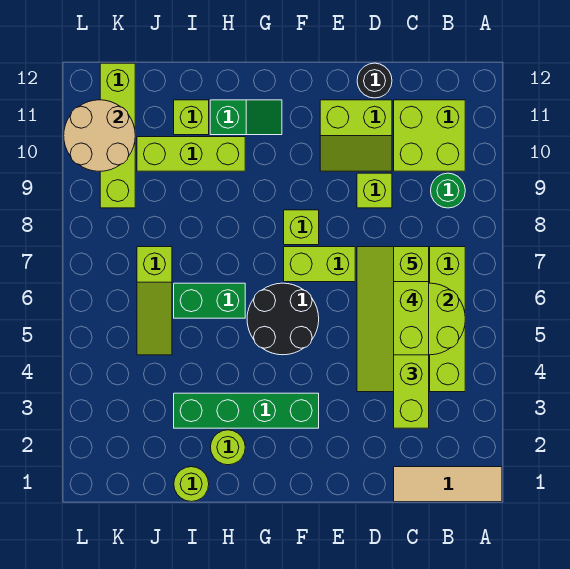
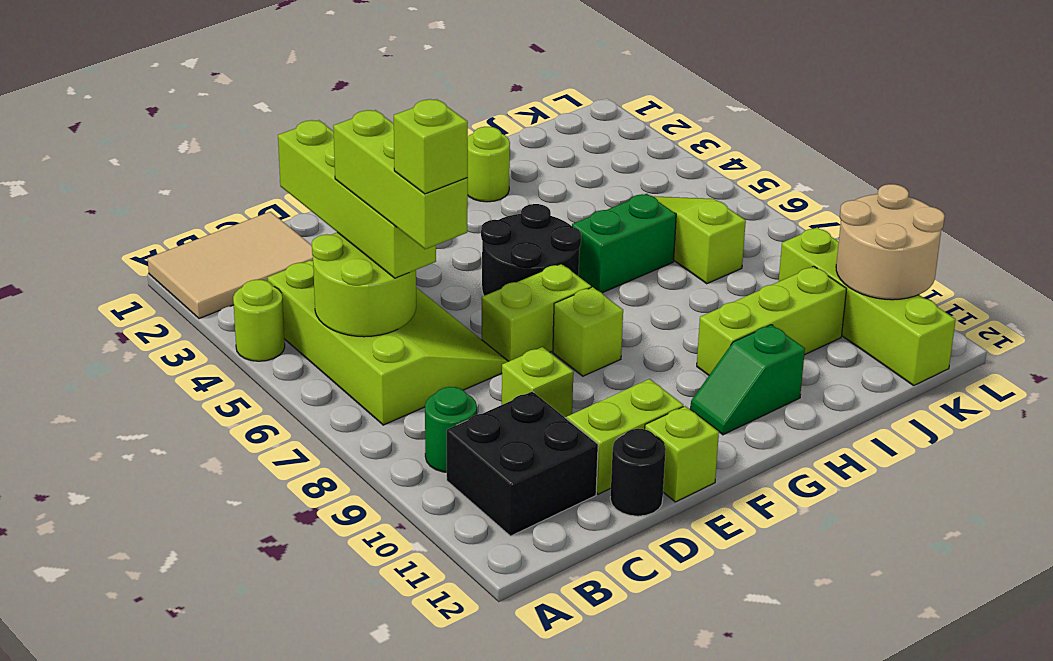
tan tile A1:C1 level 1 -> tan tile A1:C2 level 1
lime brick B10:C11 level 1 -> black brick B10:C11 level 1
green brick F3:I3 level 1 -> none
lime round brick I1 level 1 -> lime round brick A4 level 1
lime brick I11 level 1 -> lime brick E12 level 1

